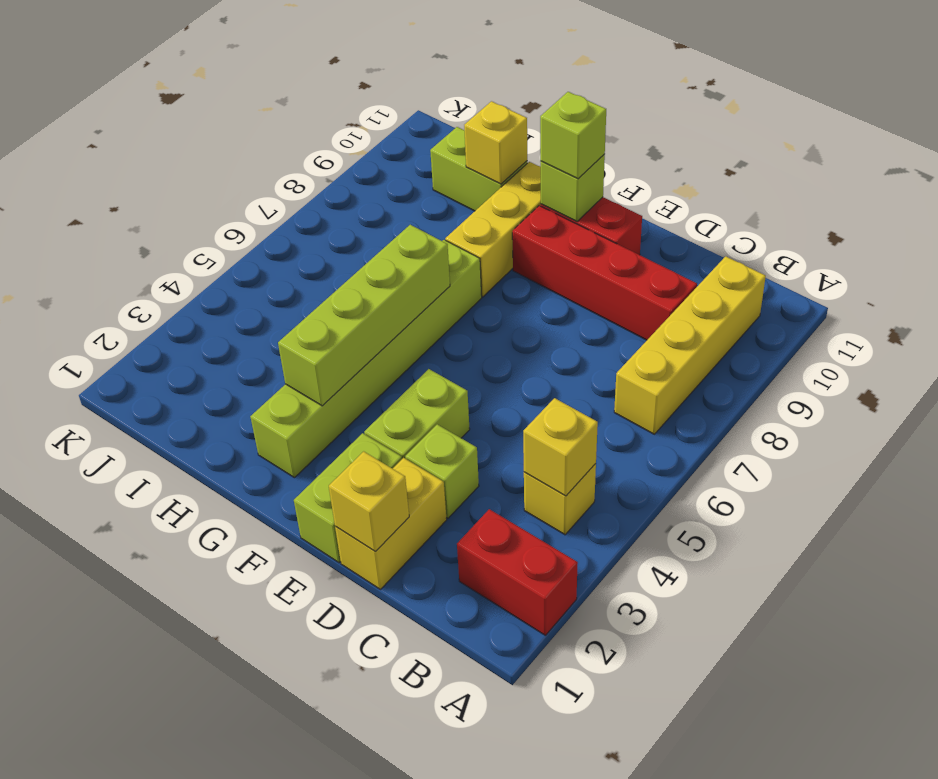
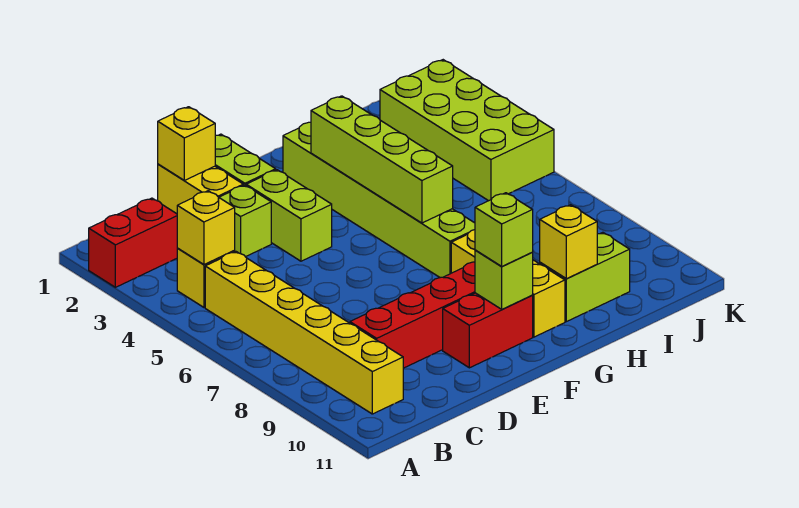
yellow brick B7:B10 level 1 -> yellow brick B5:B10 level 1
none -> lime brick J2:K5 level 1

